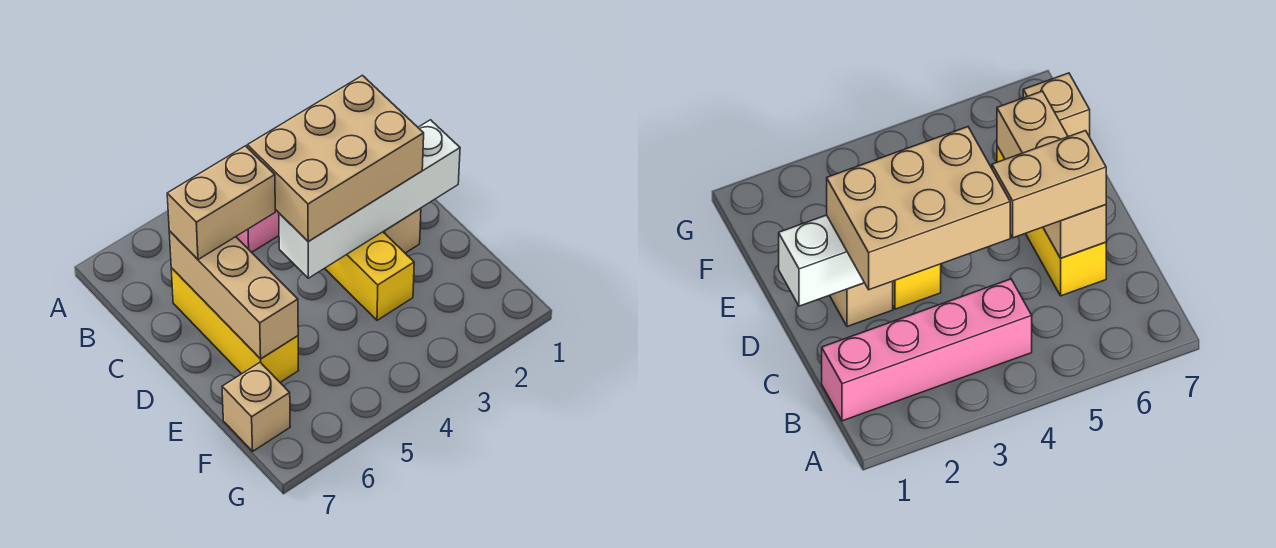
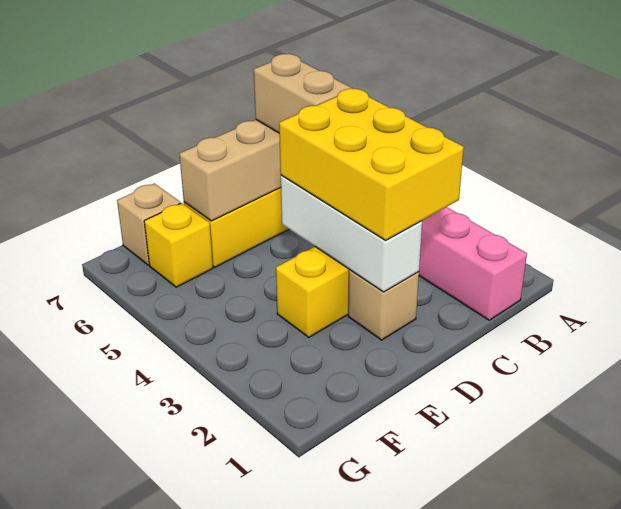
tan brick C2:D4 level 3 -> yellow brick C2:D4 level 3
white brick D1:D4 level 2 -> white brick D2:D4 level 2
none -> yellow brick F6 level 1

